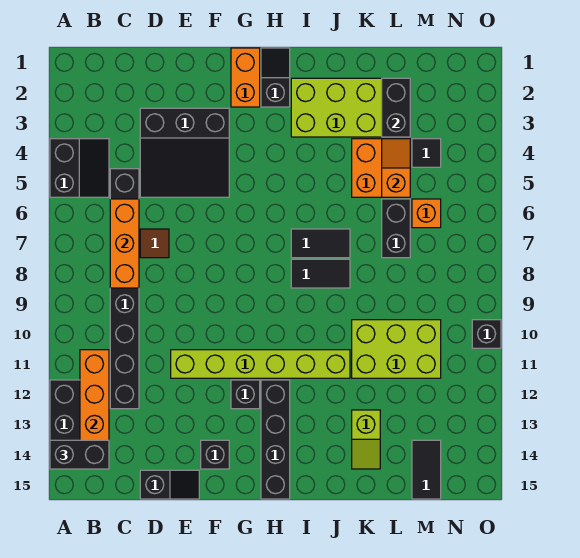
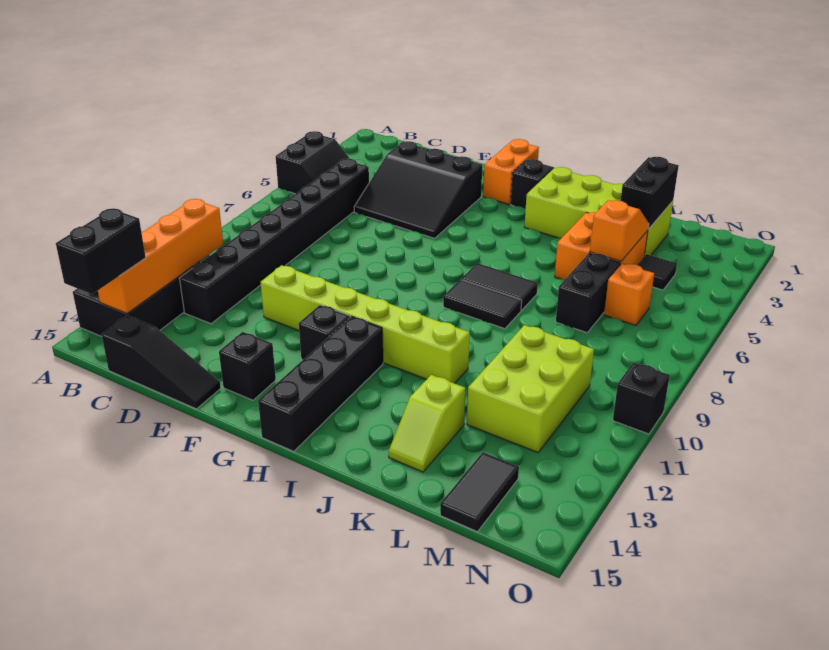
black brick A14:B14 level 3 -> black brick B14:B15 level 3
orange brick C6:C8 level 2 -> none
brown tile D7 level 1 -> none
black slope D15:E15 level 1 top D -> black slope C15:E15 level 1 top C
lime brick K10:M11 level 1 -> lime brick L10:M12 level 1

